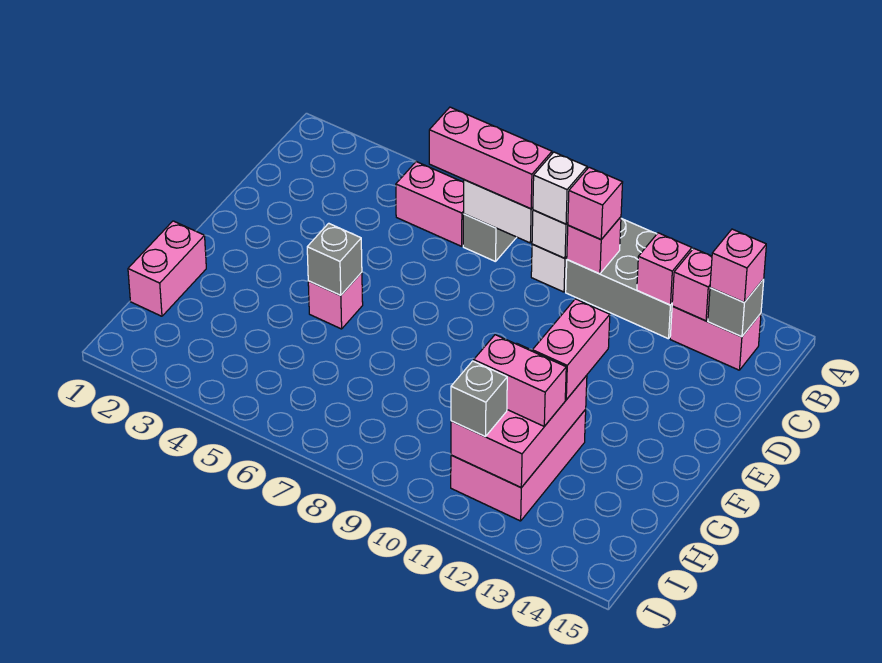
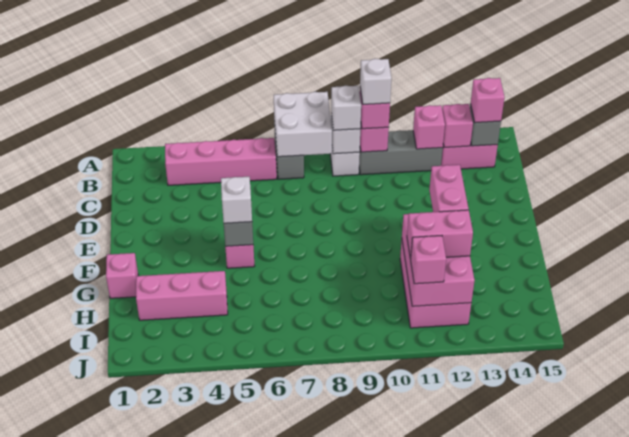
grey brick A10:B12 level 1 -> grey brick B10:B12 level 1
pink brick B5:B6 level 1 -> pink brick B3:B6 level 1
pink brick B6:B8 level 3 -> pink brick H2:H4 level 1
none -> white brick B10 level 4
none -> white brick F5 level 3
pink brick G1:H1 level 1 -> pink brick G1 level 1
grey brick I11 level 3 -> pink brick I11 level 3

